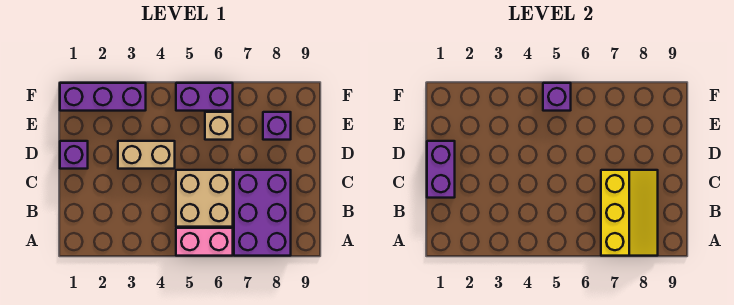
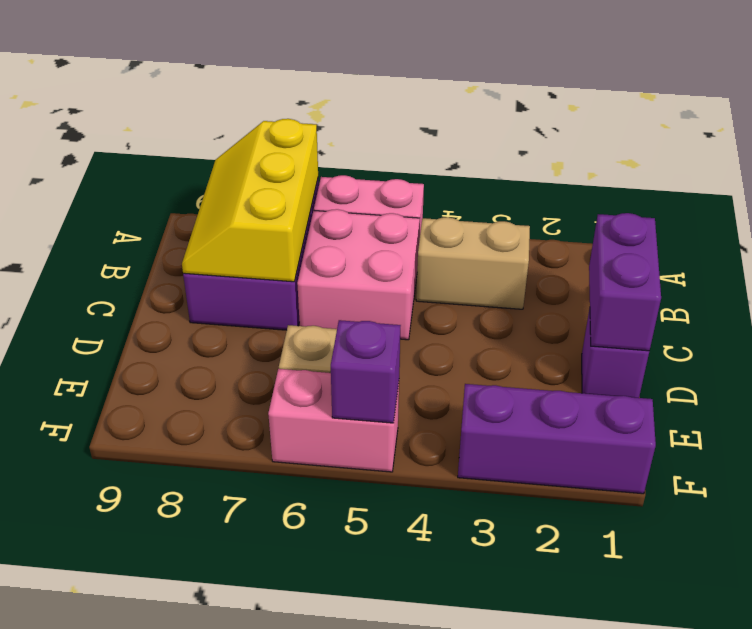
tan brick B5:C6 level 1 -> pink brick B5:C6 level 1
tan brick D3:D4 level 1 -> tan brick B3:B4 level 1
purple brick E8 level 1 -> none
purple brick F5:F6 level 1 -> pink brick F5:F6 level 1

